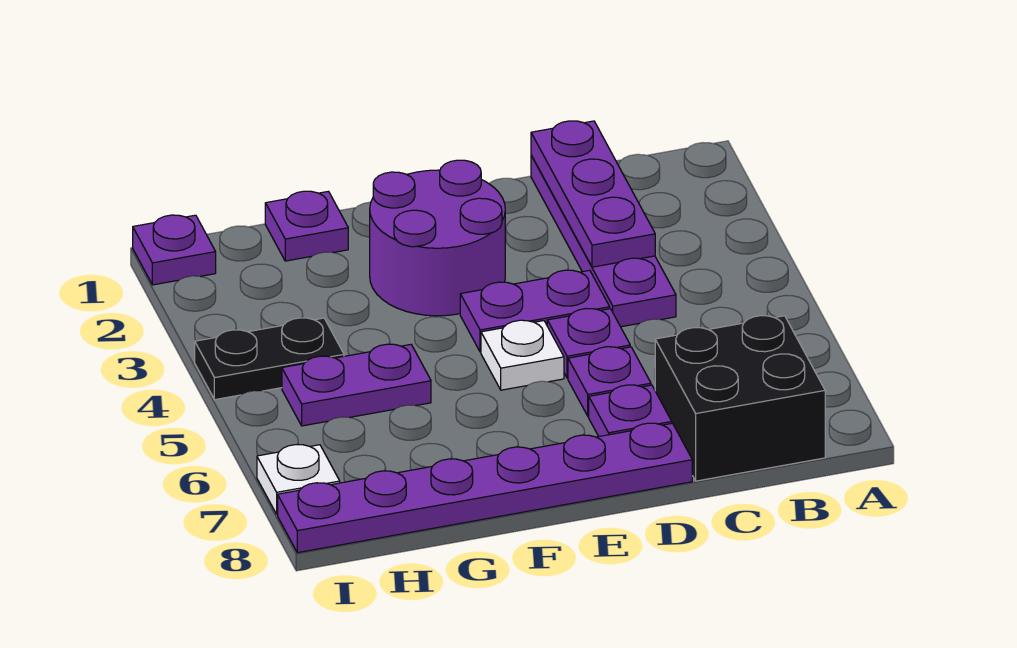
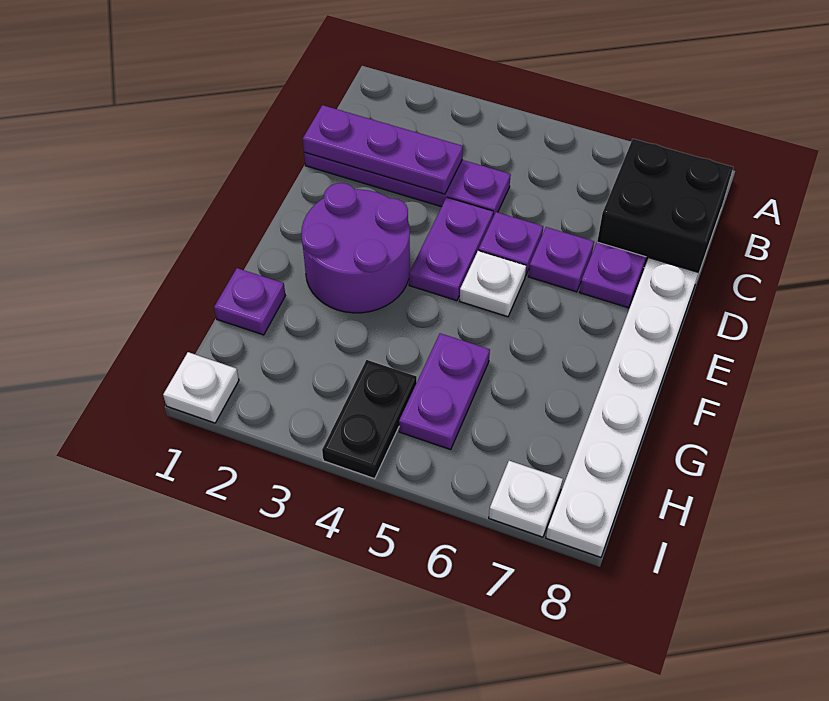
purple plate D8:I8 level 1 -> white plate D8:I8 level 1
purple plate I1 level 1 -> white plate I1 level 1

